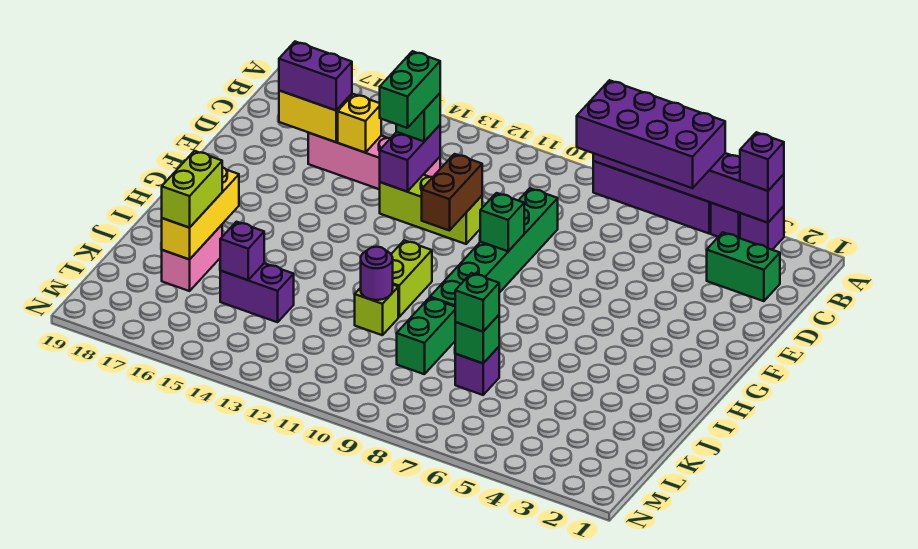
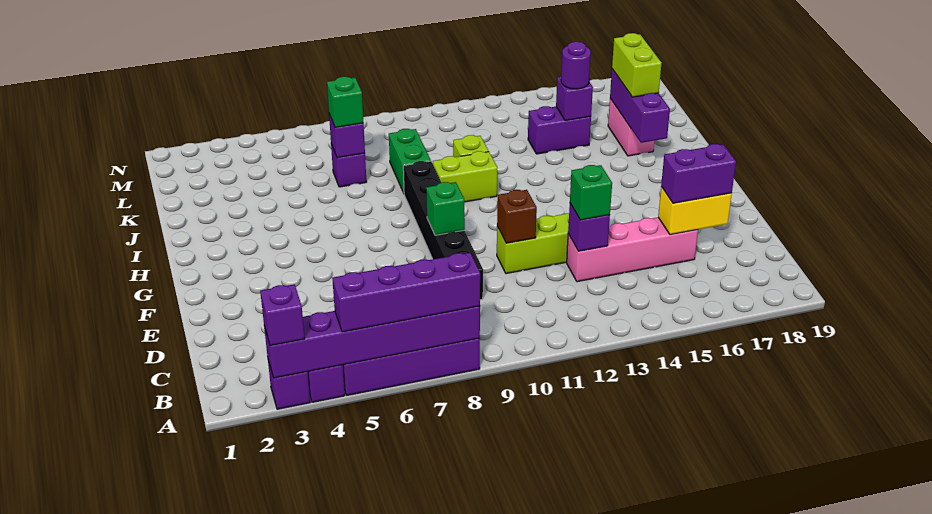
purple brick A5:B8 level 3 -> purple brick A5:A8 level 3
green brick C2:C3 level 1 -> none
green brick D9:I9 level 1 -> black brick D9:I9 level 1
purple brick D13:E13 level 2 -> purple brick D13 level 2
green brick D13:E13 level 4 -> none
yellow brick D15 level 2 -> none
brown brick E11:F11 level 2 -> brown brick E11 level 2
lime brick H11:I11 level 1 -> lime brick I10:I11 level 1
yellow brick I17:K17 level 2 -> purple brick I17:K17 level 2
purple round brick J11 level 2 -> purple round brick K15 level 3
green brick K7 level 2 -> purple brick K7 level 2

